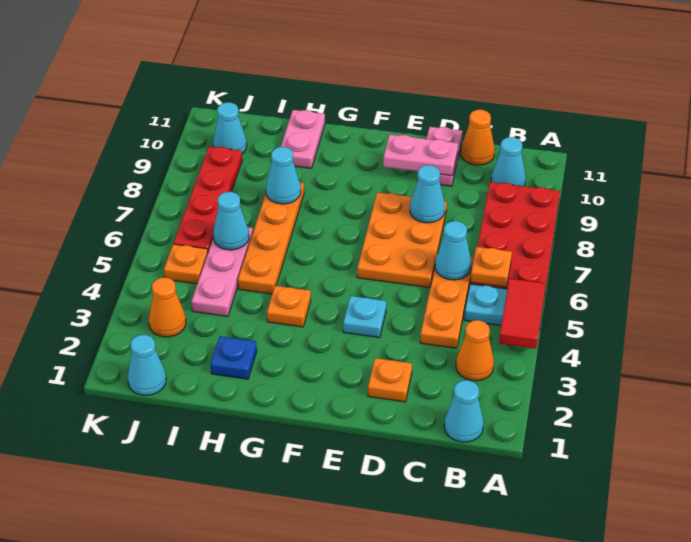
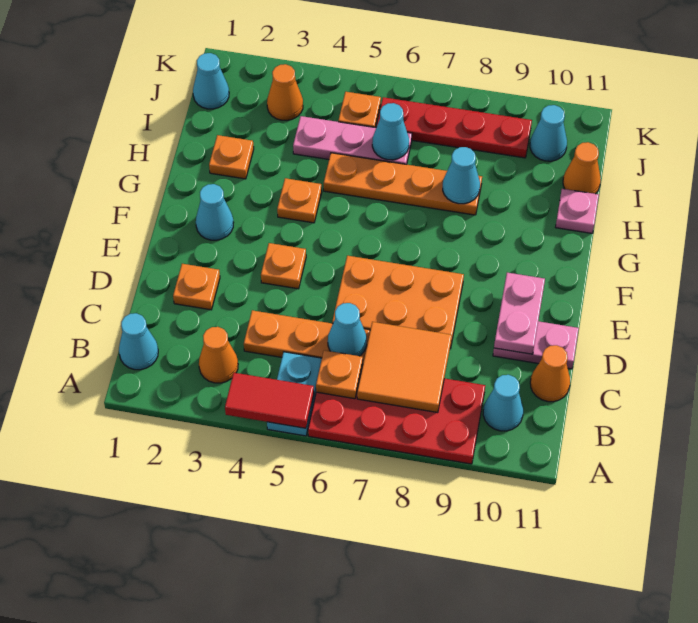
none -> orange tile B7:C8 level 2
cyan cone D8 level 2 -> cyan cone F2 level 1
cyan plate E4 level 1 -> orange plate E4 level 1
blue plate H2 level 1 -> orange plate H2 level 1
pink plate H10:H11 level 1 -> pink plate H11 level 1
none -> orange cone I11 level 1

